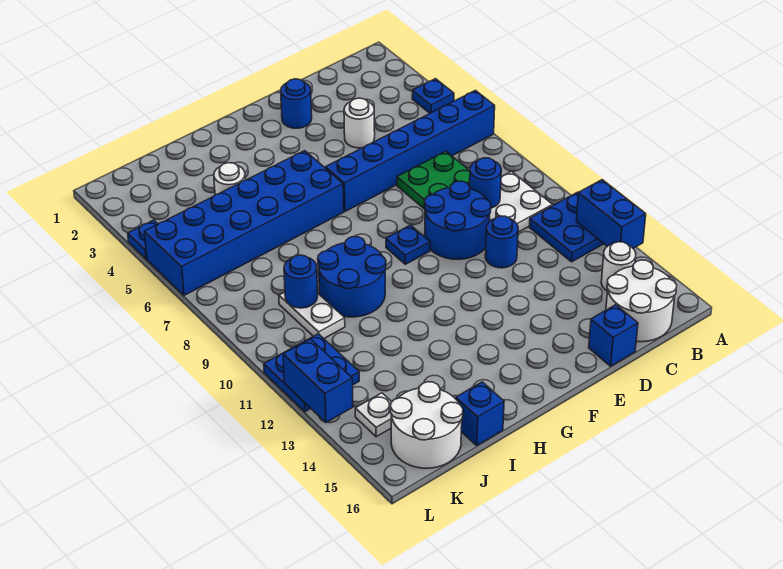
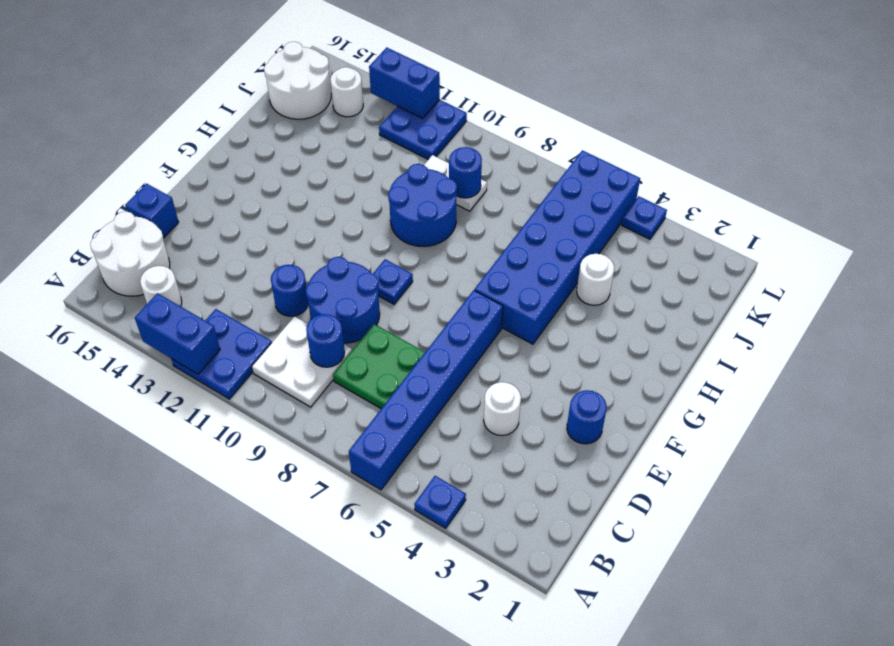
blue brick I16 level 1 -> none
white plate K14 level 1 -> white round brick K14 level 1

